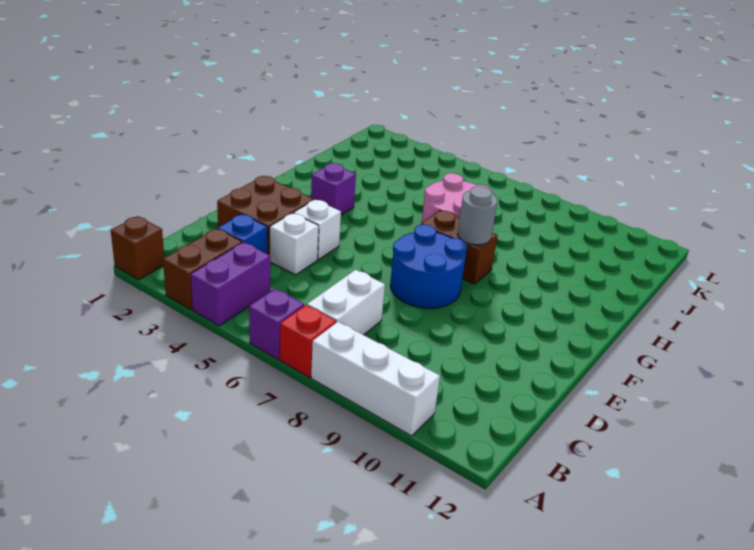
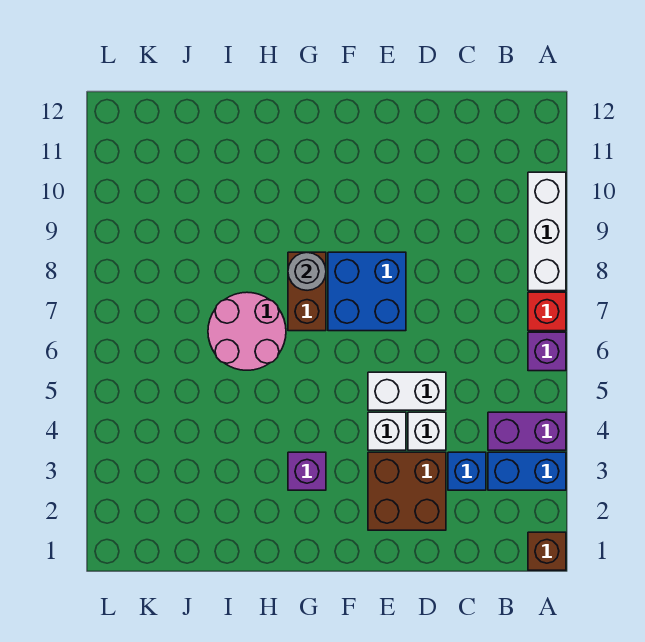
brown brick A3:B3 level 1 -> blue brick A3:B3 level 1
white brick B7:C7 level 1 -> white brick D5:E5 level 1
blue round brick E7:F8 level 1 -> blue brick E7:F8 level 1

